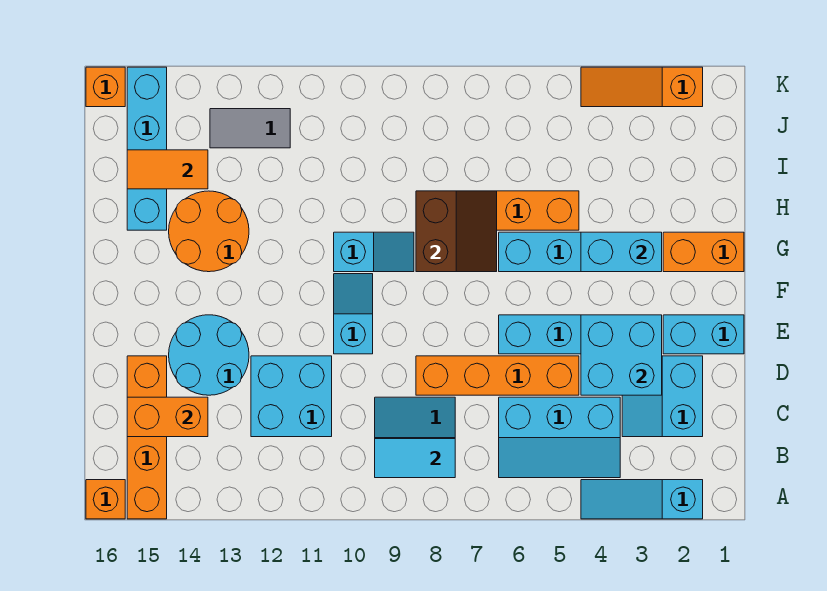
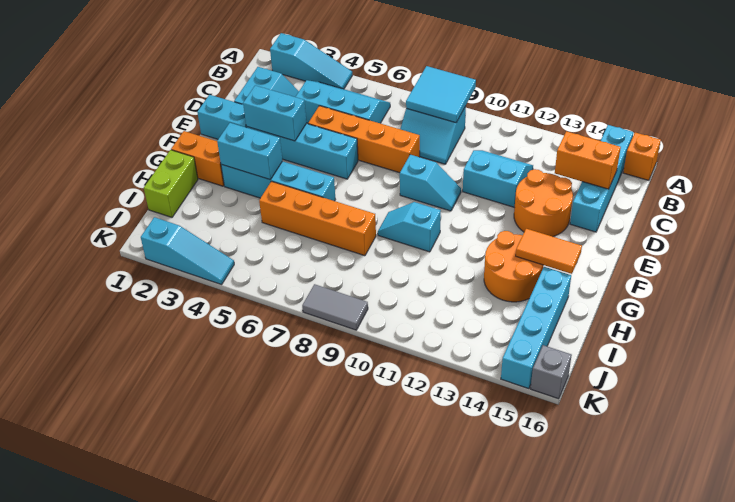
orange brick A15:D15 level 1 -> cyan brick A15:D15 level 1
cyan tile B8:B9 level 2 -> cyan tile A8:B9 level 2
cyan brick C11:D12 level 1 -> cyan slope C11:D12 level 1 top D
cyan brick D3:E4 level 2 -> cyan brick E3:E4 level 2
cyan round brick D13:E14 level 1 -> orange round brick D13:E14 level 1
cyan slope E10:F10 level 1 top E -> cyan slope E9:E10 level 1 top 9
brown slope G7:H8 level 2 top 8 -> none
none -> lime brick H1:I1 level 1
orange tile I14:I15 level 2 -> orange tile G14:G15 level 2
grey tile J12:J13 level 1 -> grey tile K8:K9 level 1
orange slope K2:K4 level 1 top 2 -> cyan slope K2:K4 level 1 top 2
orange brick K16 level 1 -> grey brick K16 level 1

